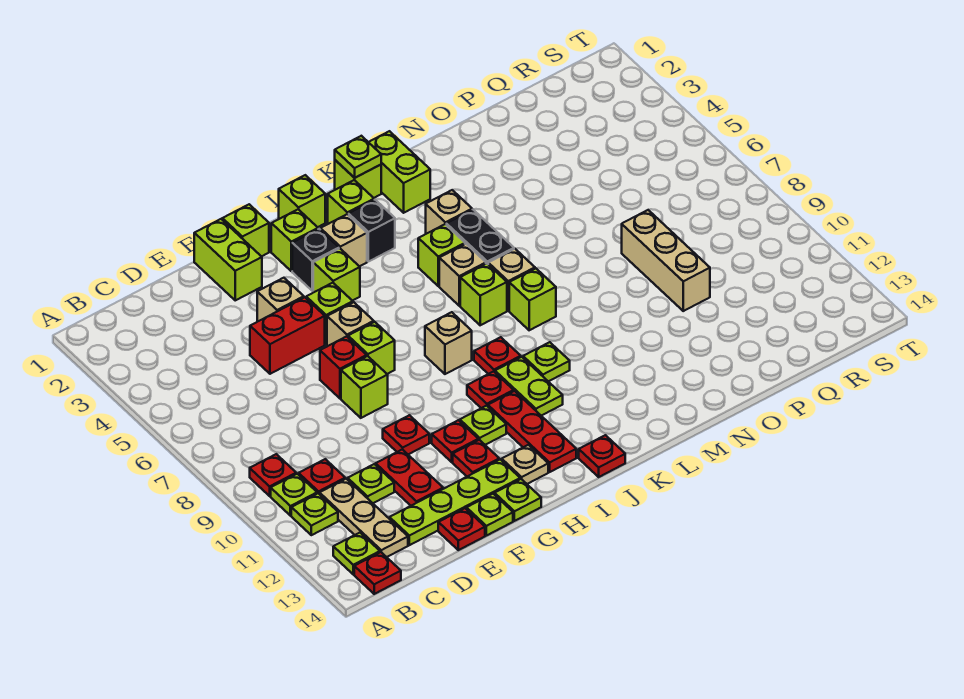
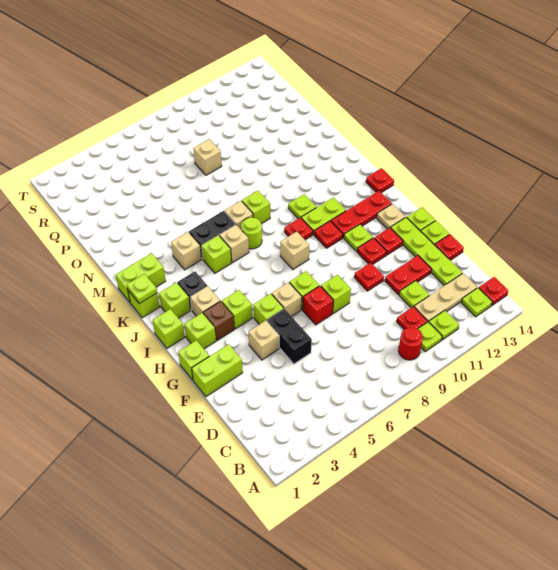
red plate B9 level 1 -> red round brick B9 level 1
red brick E5:F5 level 1 -> black brick E5:F5 level 1
black brick H3 level 1 -> brown brick H3 level 1
lime brick K7 level 1 -> lime round brick K7 level 1
tan brick P8:P10 level 1 -> tan brick P8 level 1

